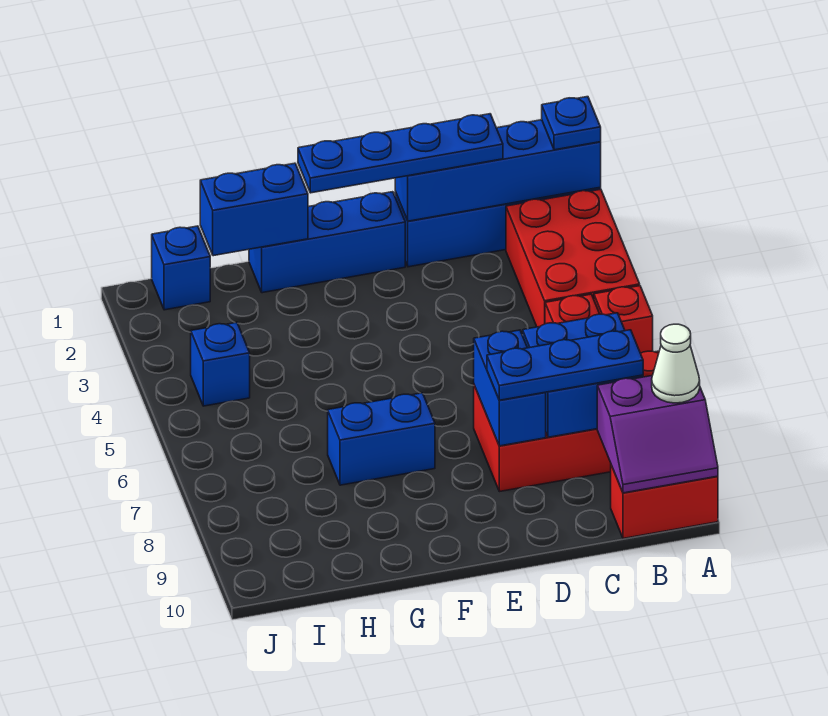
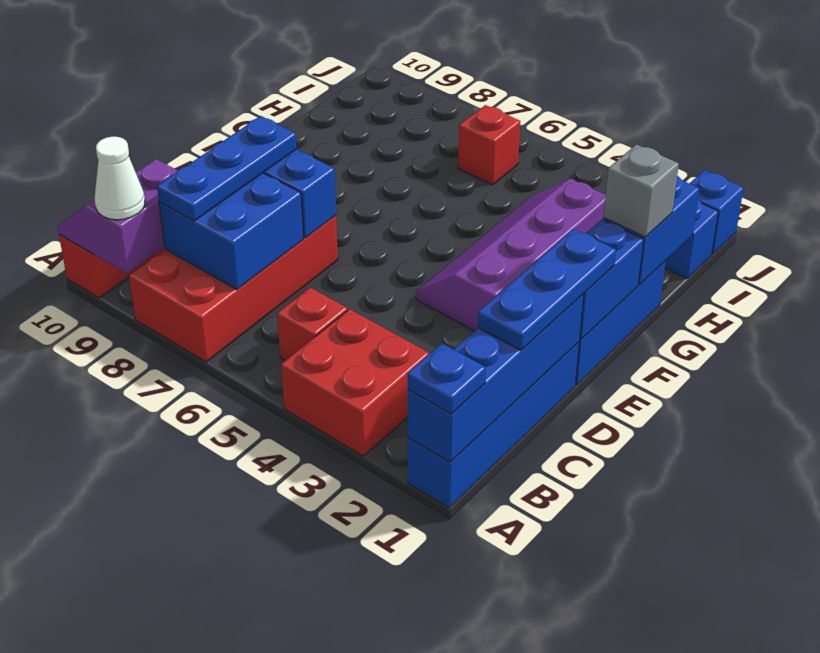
red brick A2:B4 level 1 -> red brick A3:B4 level 1
red brick A5 level 1 -> red brick I6 level 1
blue plate C1:F1 level 3 -> blue plate C1:E1 level 3
none -> purple slope E3:H4 level 1 top 3
blue brick F7:G7 level 1 -> blue brick E1:F1 level 2
none -> grey brick G1 level 3
blue brick I4 level 1 -> blue brick J1 level 1

